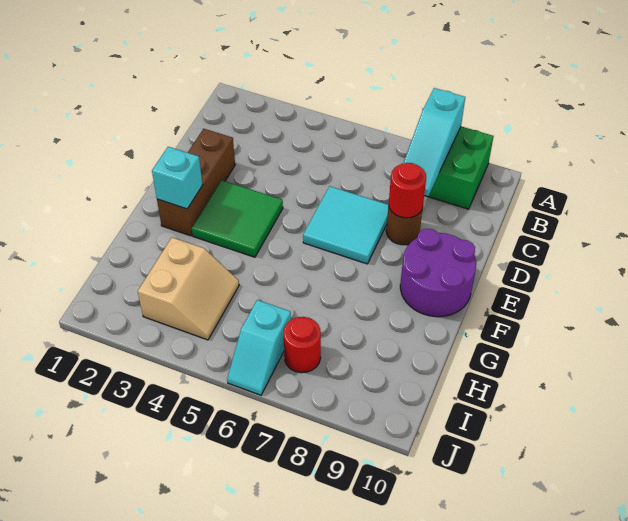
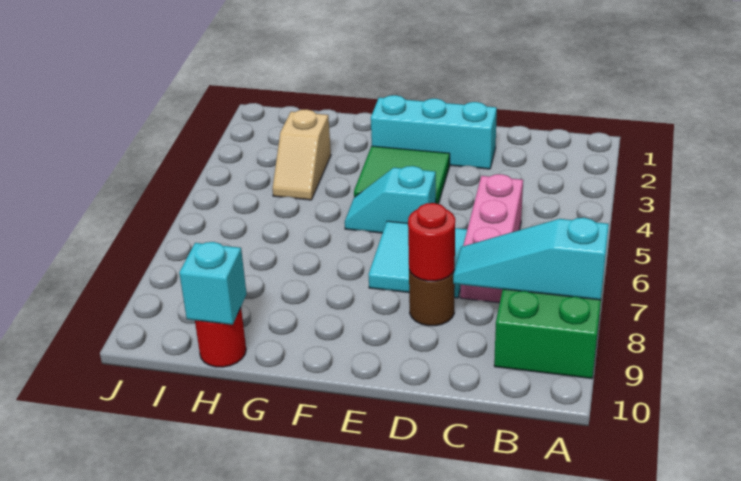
none -> pink brick C5:C7 level 1
brown brick D2:F2 level 1 -> cyan brick D2:F2 level 1
purple round brick E9:F10 level 1 -> none
cyan brick F2 level 2 -> cyan brick H10 level 2
tan slope H3:I4 level 1 top 3 -> tan slope H3:H4 level 1 top 3
cyan slope I6:J6 level 1 top I -> cyan slope E5:F5 level 1 top E
red round brick I7 level 1 -> red round brick H10 level 1

